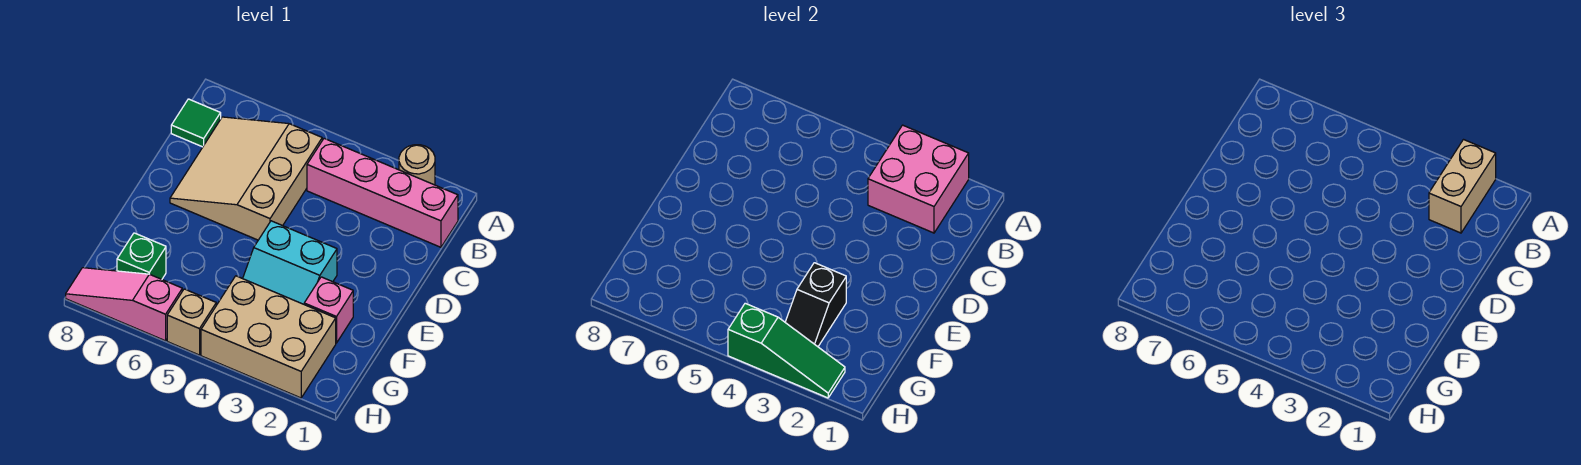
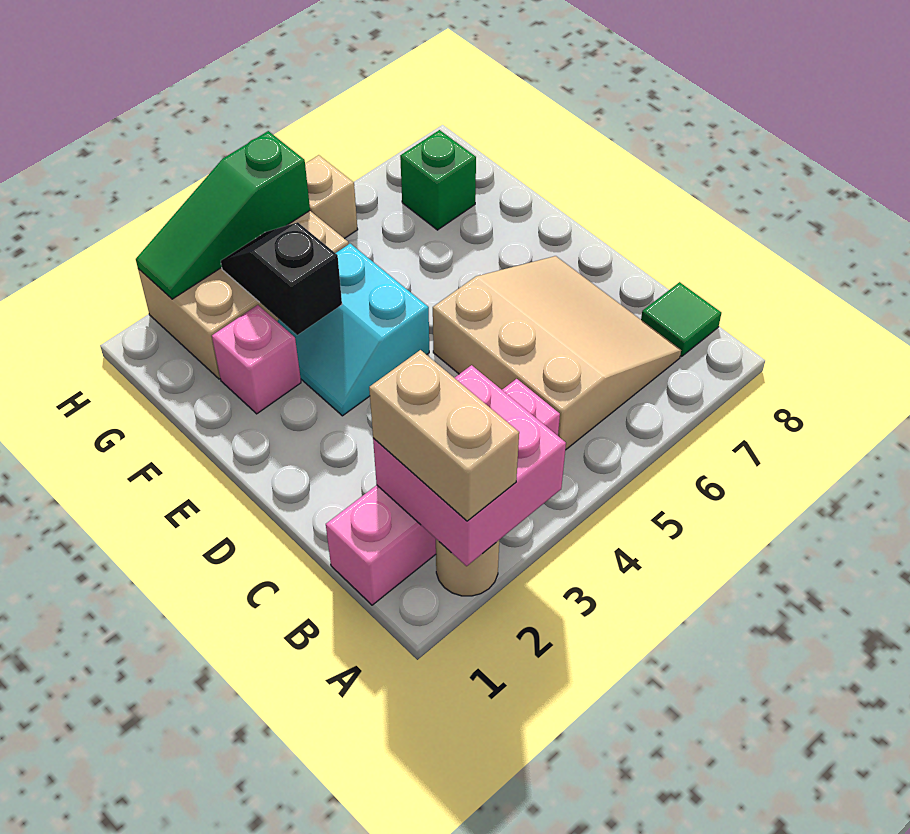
cyan slope E3:F4 level 1 top E -> cyan slope E3:F4 level 1 top 4
pink slope H6:H8 level 1 top 6 -> none

